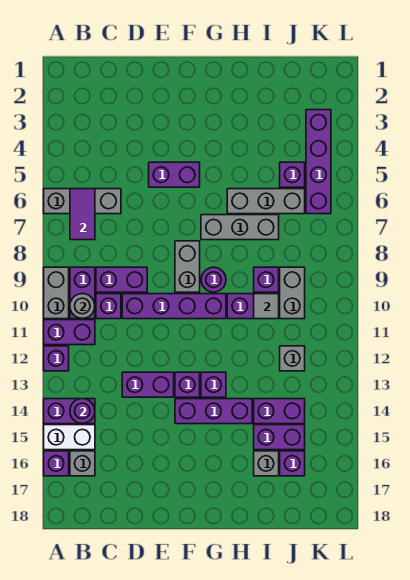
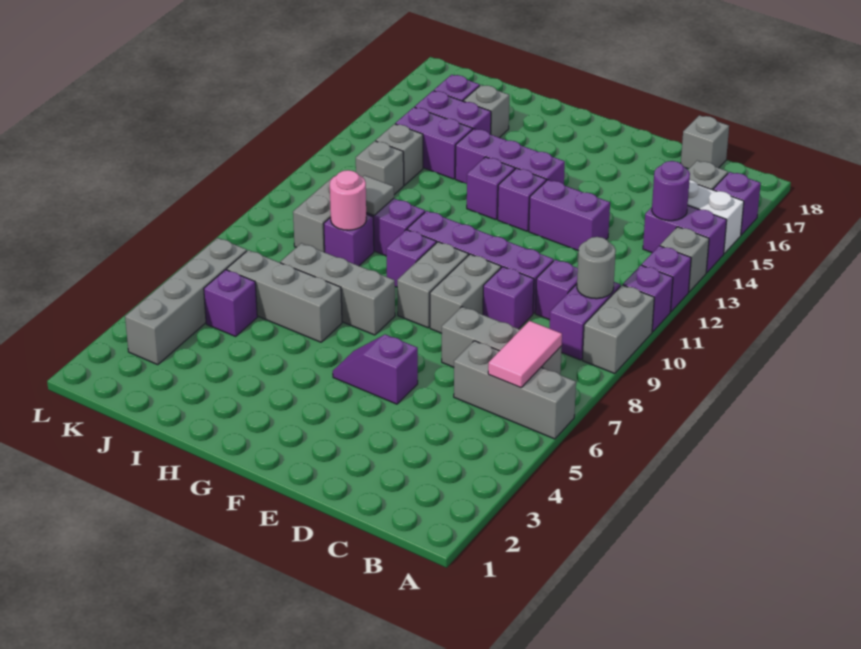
purple brick A11:B11 level 1 -> purple brick A11 level 1
none -> grey brick A13 level 1
purple tile B6:B7 level 2 -> pink tile B6:B7 level 2
none -> grey brick B7:D7 level 1
purple brick C9:D9 level 1 -> purple brick D9 level 1
none -> grey brick C18 level 1
purple brick E5:F5 level 1 -> purple slope E5:F5 level 1 top E
none -> grey brick E8:E9 level 1
purple round brick G9 level 1 -> purple brick G9 level 1
none -> pink round brick I9 level 2
none -> grey brick J13 level 1
purple brick K3:K6 level 1 -> grey brick K3:K6 level 1

